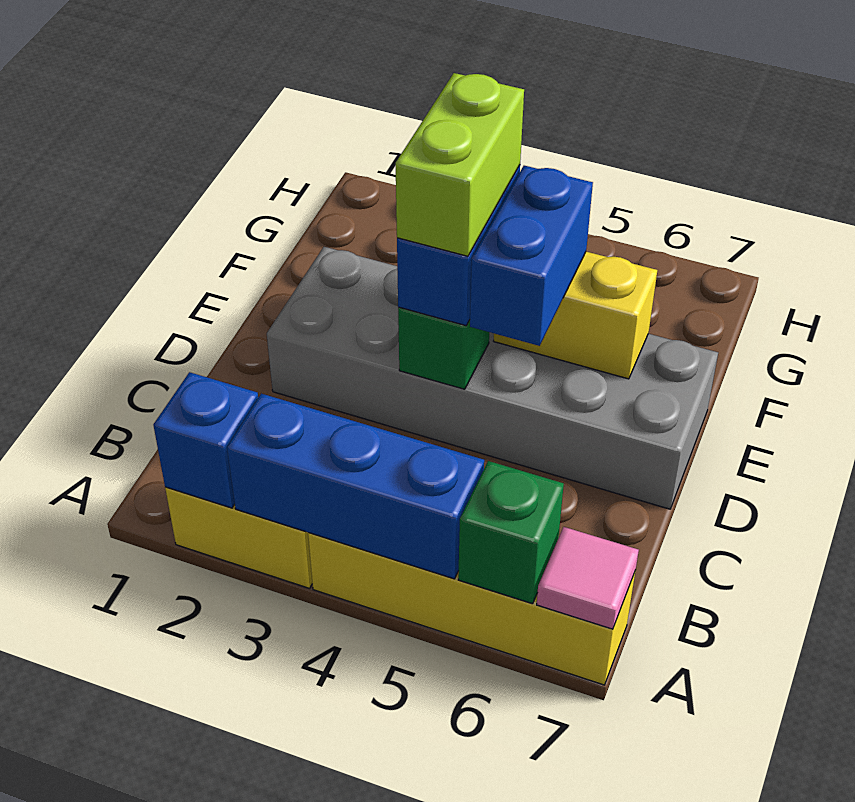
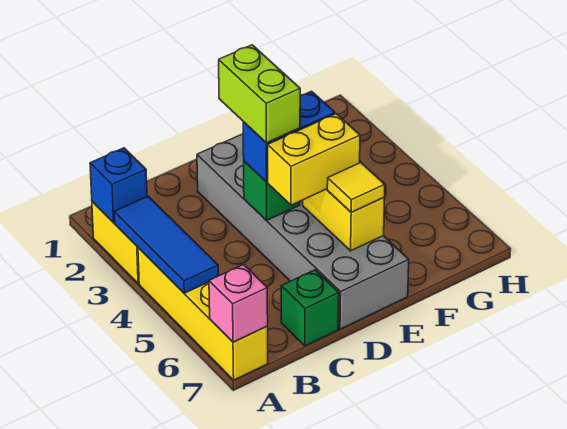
blue brick A3:A5 level 2 -> blue tile A3:A5 level 2
green brick A6 level 2 -> green brick C7 level 1
pink tile A7 level 2 -> pink brick A7 level 2
lime brick D4:E4 level 4 -> lime brick D3:D4 level 4
blue brick D5:E5 level 3 -> yellow brick D5:E5 level 3
none -> yellow tile E6 level 3

